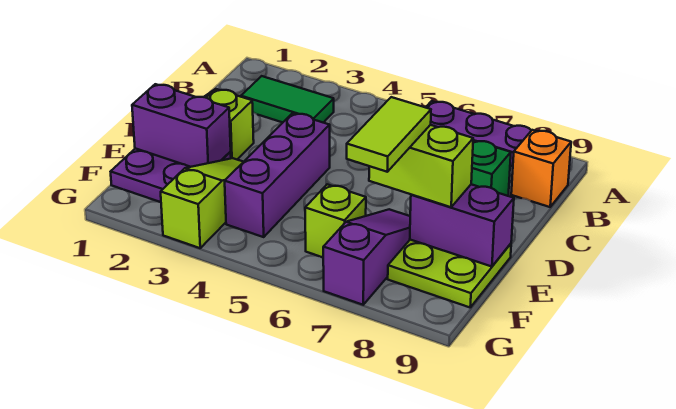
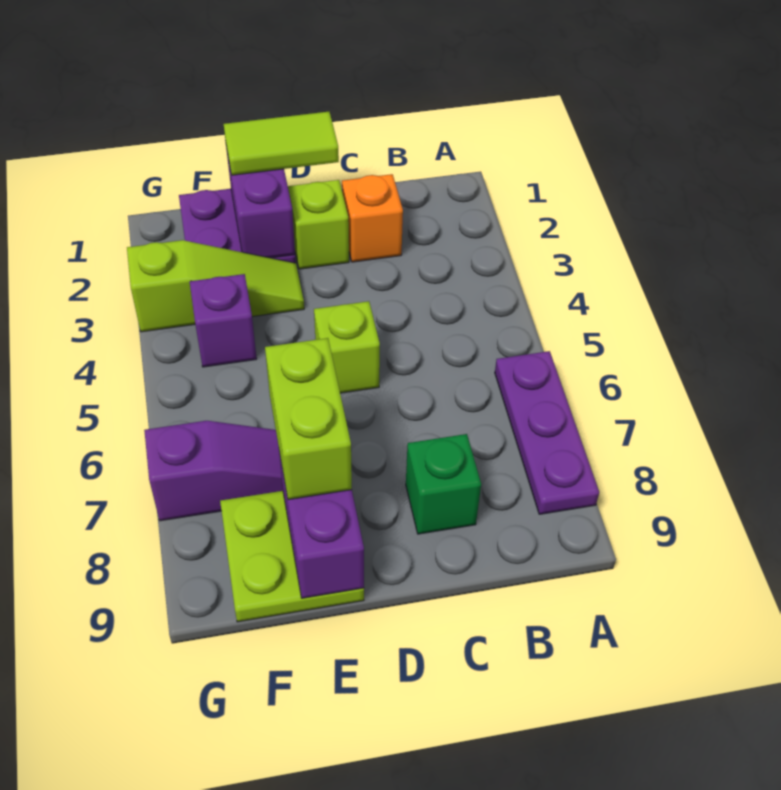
green tile B2:B3 level 1 -> none
orange brick B9 level 1 -> orange brick C2 level 1
purple brick D4:F4 level 1 -> purple brick F4 level 1
lime tile E7:F7 level 4 -> lime tile D1:E1 level 3
lime brick F6 level 1 -> lime brick D5 level 1

